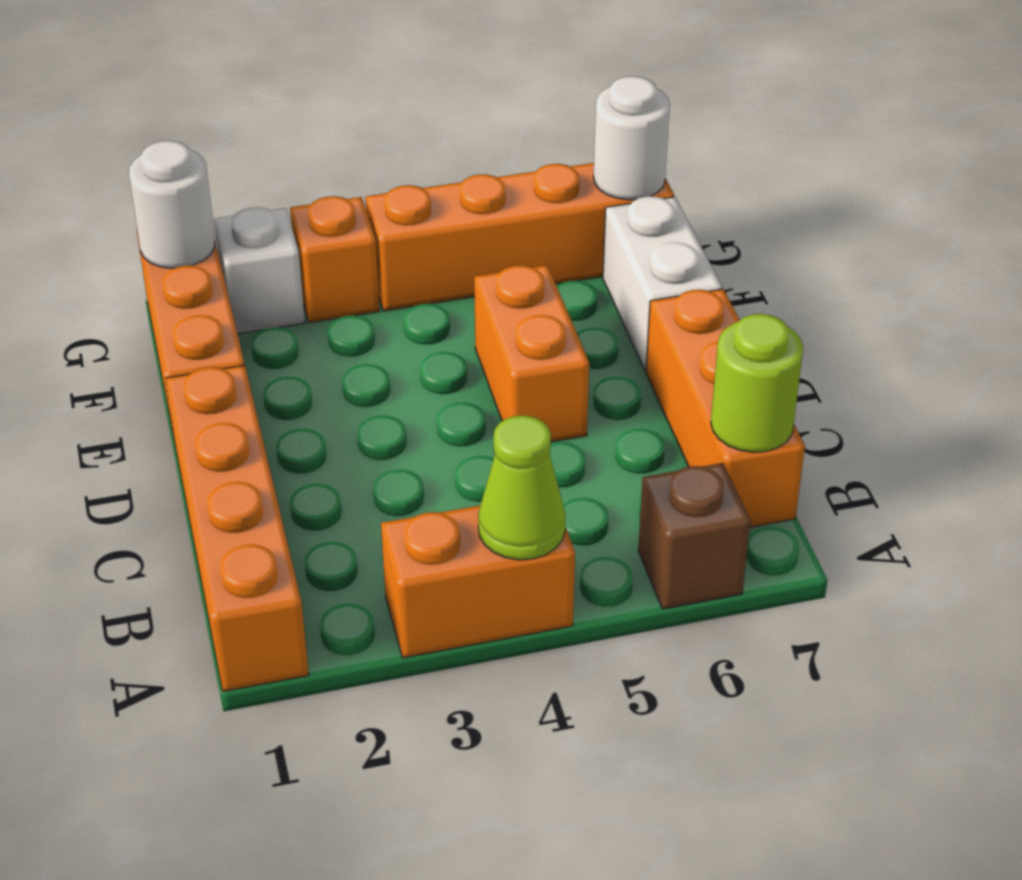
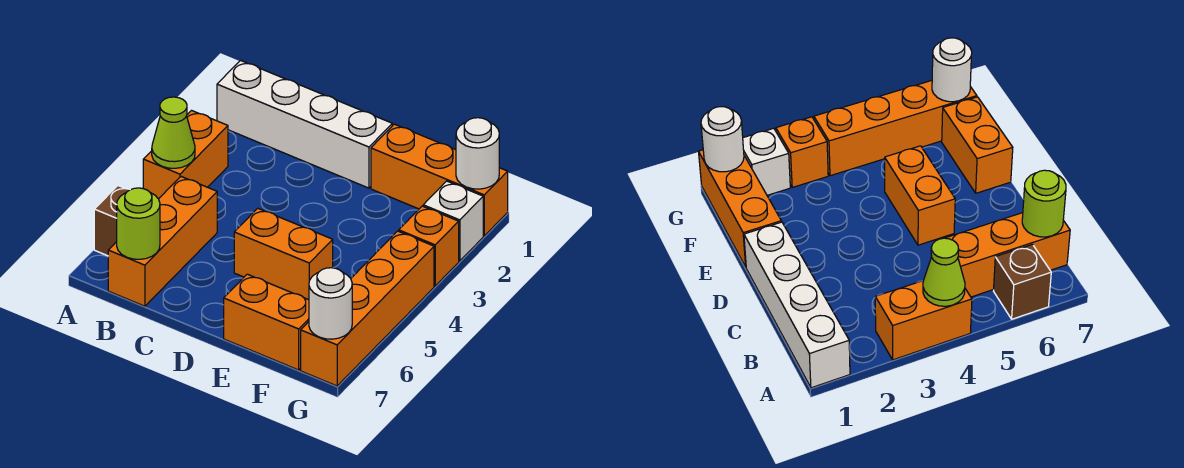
orange brick A1:D1 level 1 -> white brick A1:D1 level 1
orange brick B7:D7 level 1 -> orange brick B5:B7 level 1
white brick E7:F7 level 1 -> orange brick E7:F7 level 1

